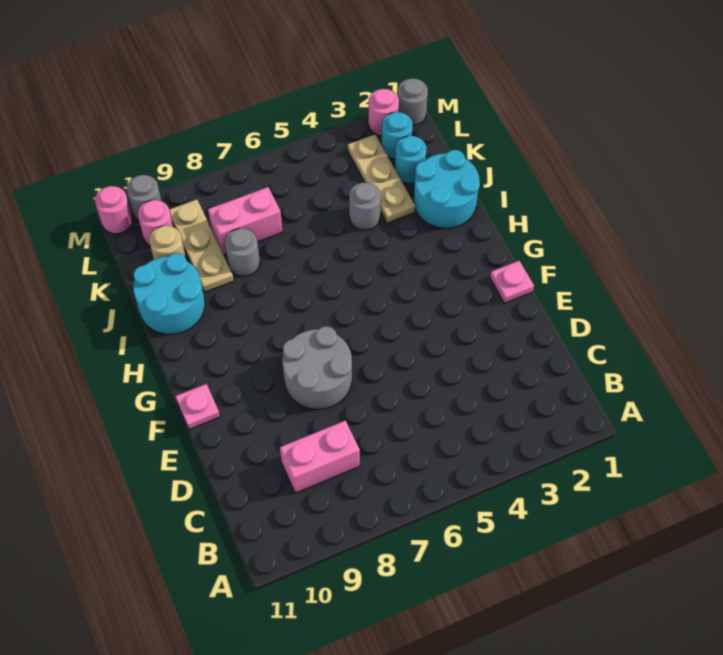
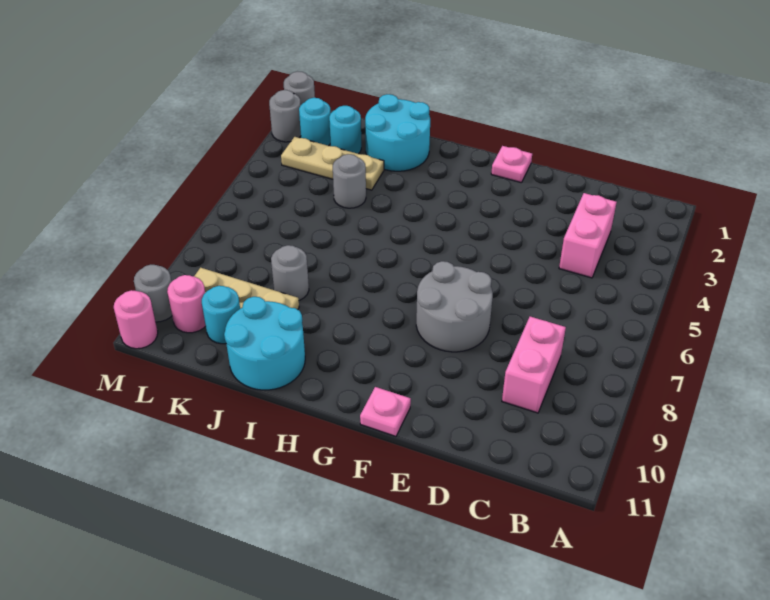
pink brick K7:K8 level 1 -> pink brick C3:C4 level 1
tan round brick K10 level 1 -> cyan round brick K10 level 1
pink round brick M2 level 1 -> grey round brick M2 level 1

